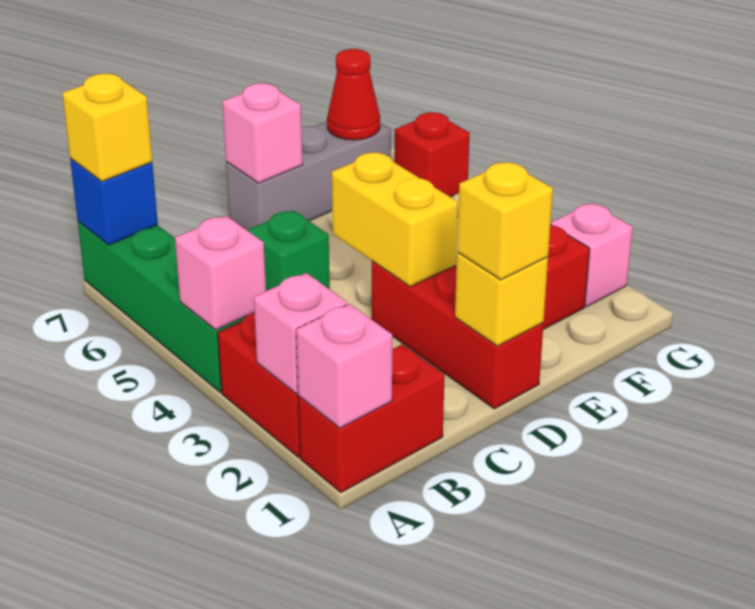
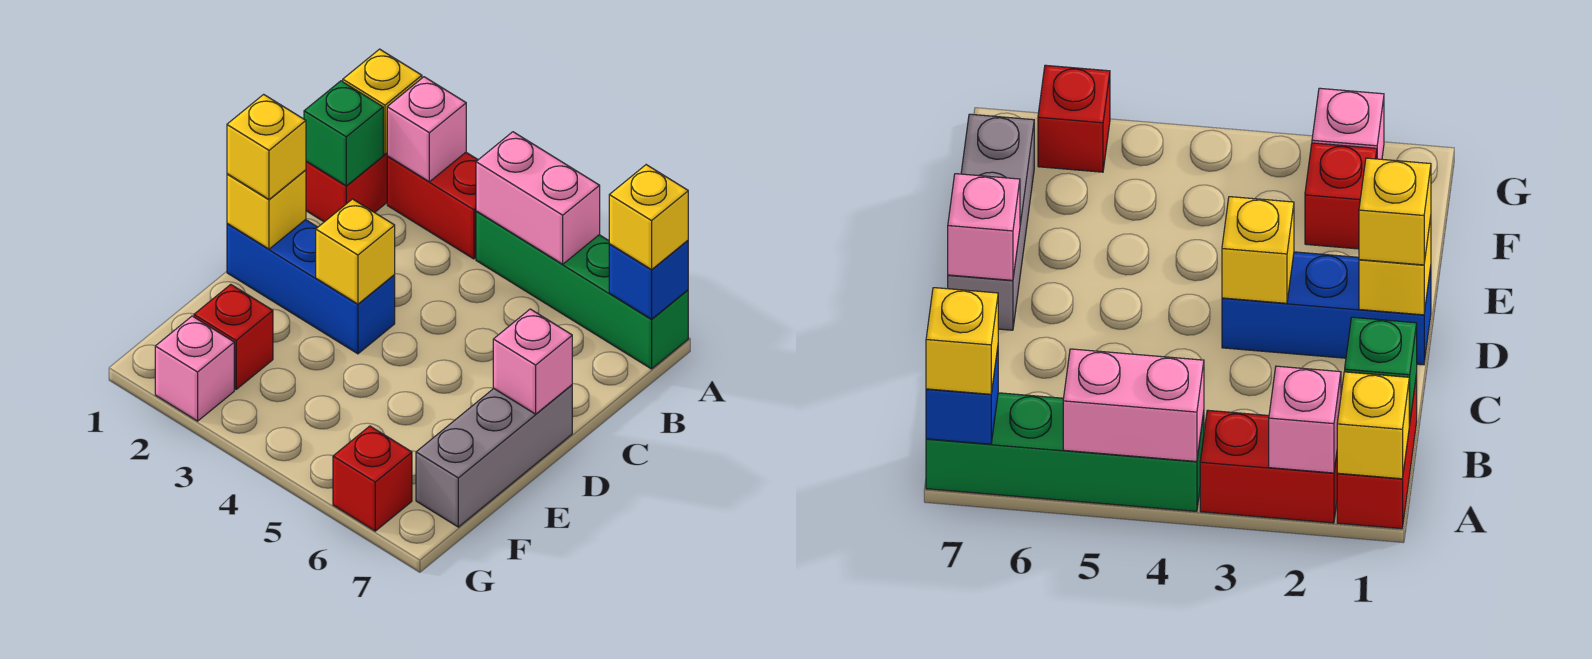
pink brick A1 level 2 -> yellow brick A1 level 2
pink brick A4 level 2 -> pink brick A4:A5 level 2
green brick C5 level 1 -> green brick B1 level 2
red brick D1:D3 level 1 -> blue brick D1:D3 level 1
yellow brick D3:D4 level 2 -> yellow brick D3 level 2
red cone F7 level 2 -> none

